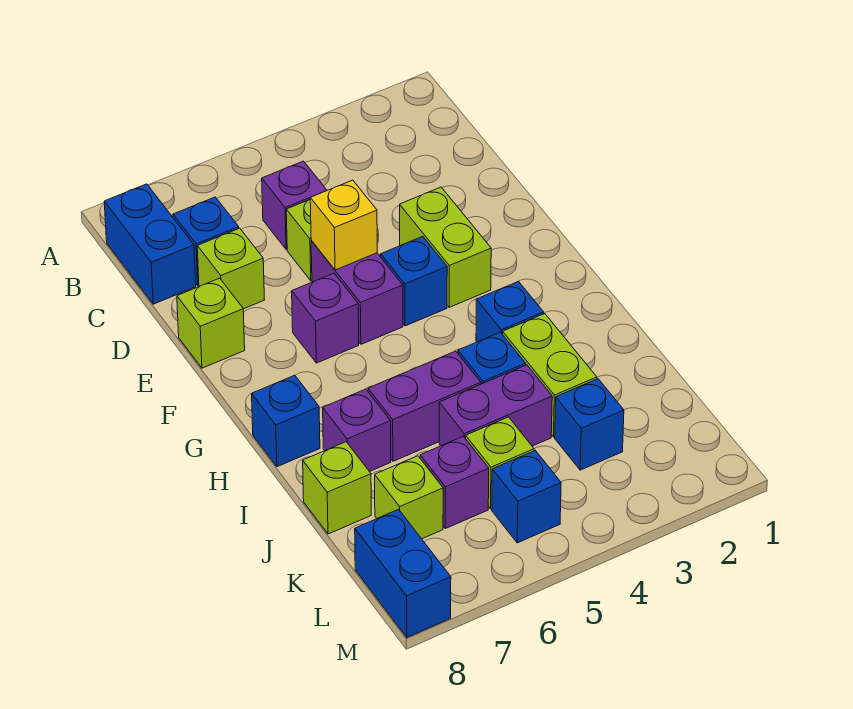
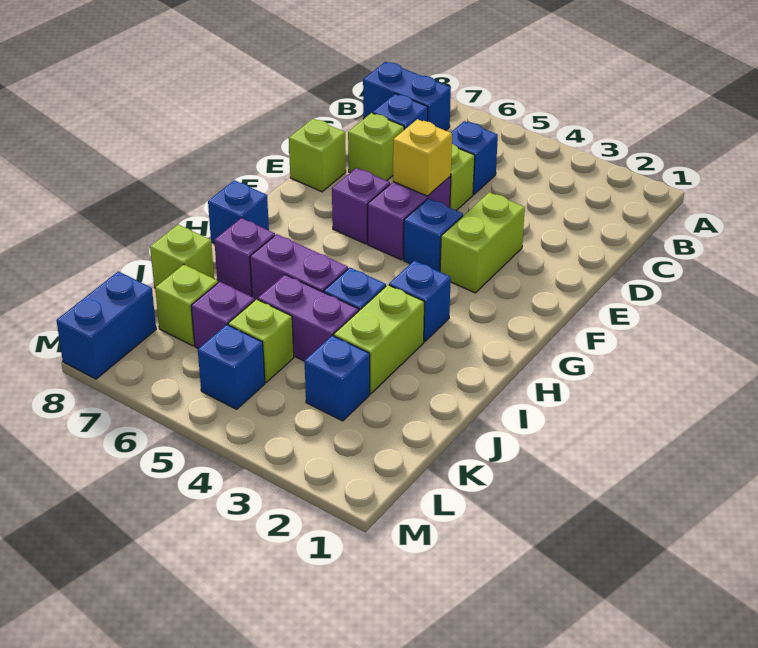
blue brick B8:C8 level 1 -> blue brick B7:B8 level 1
purple brick C5 level 1 -> blue brick C5 level 1

